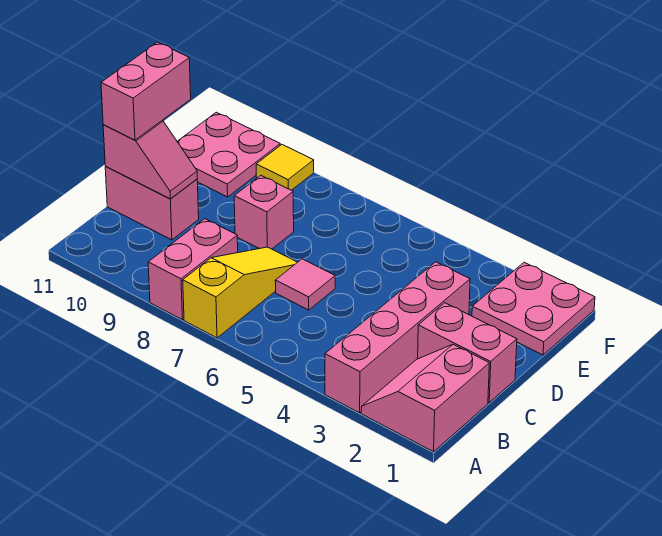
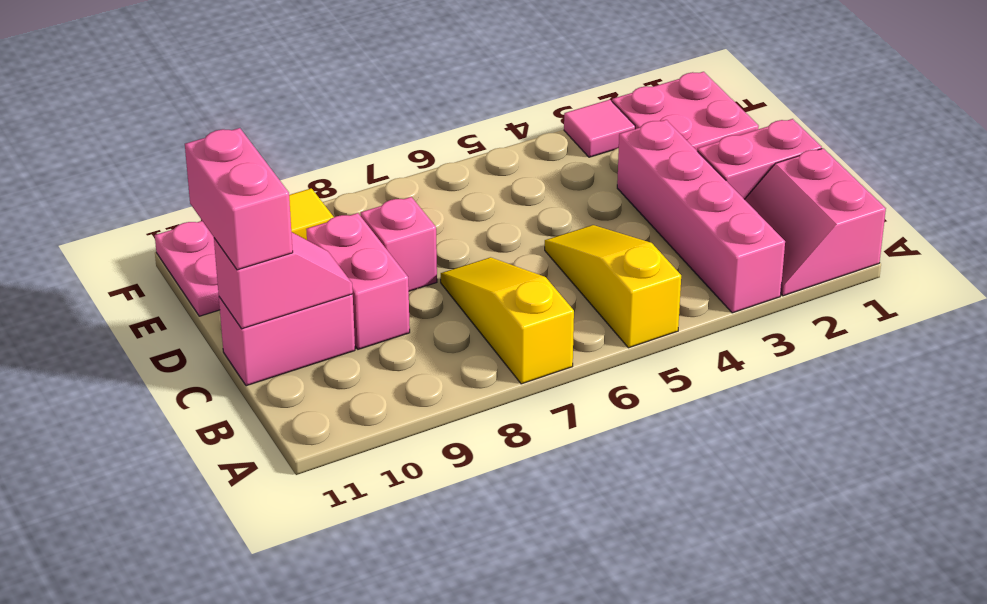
none -> yellow slope A5:C5 level 1 top A
pink brick A8:B8 level 1 -> pink brick C9:D9 level 1
pink tile C6 level 1 -> pink tile F3 level 1

